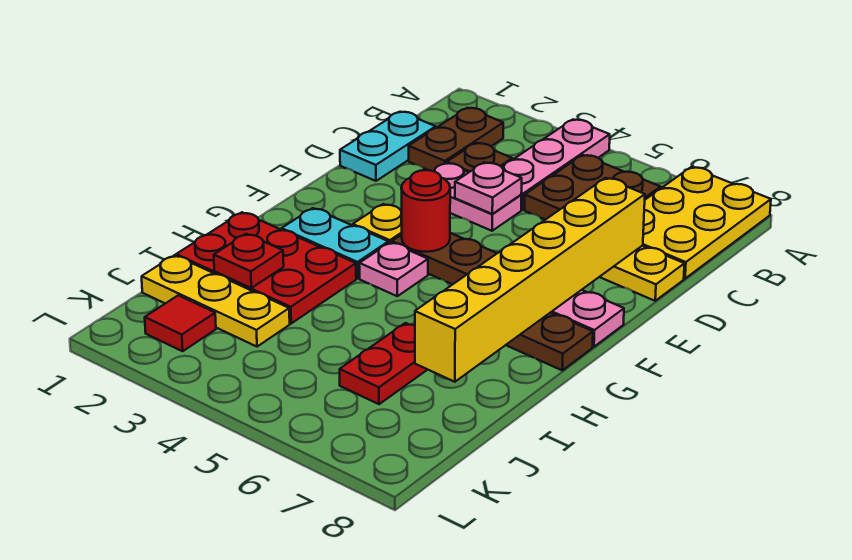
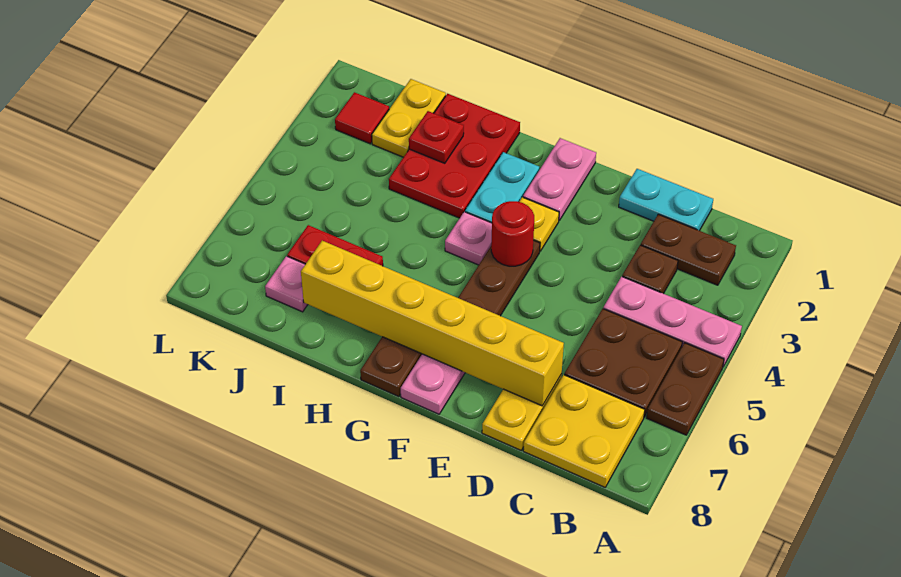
none -> brown plate A5:A6 level 1
yellow plate A7:C8 level 1 -> yellow plate B7:C8 level 1
pink plate D3:D4 level 1 -> pink plate F1:F2 level 1
pink plate D4 level 2 -> pink plate J7 level 1
yellow plate J1:J3 level 1 -> yellow plate J1:J2 level 1

